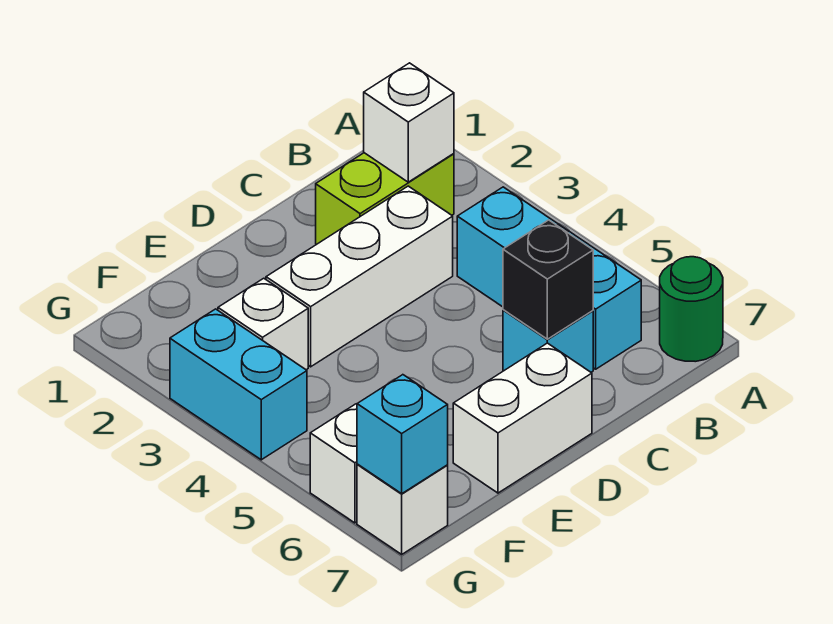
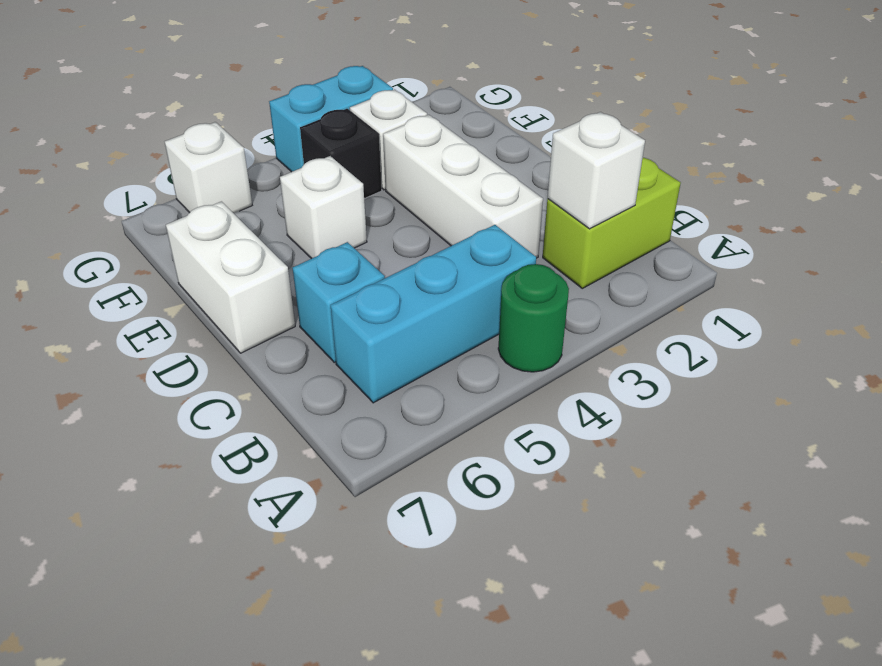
green round brick A7 level 1 -> green round brick A4 level 1
lime brick B2:C2 level 1 -> lime brick B1:B2 level 1
black brick C6 level 2 -> black brick F4 level 1
white brick G7 level 1 -> white brick E5 level 1
cyan brick G7 level 2 -> none

